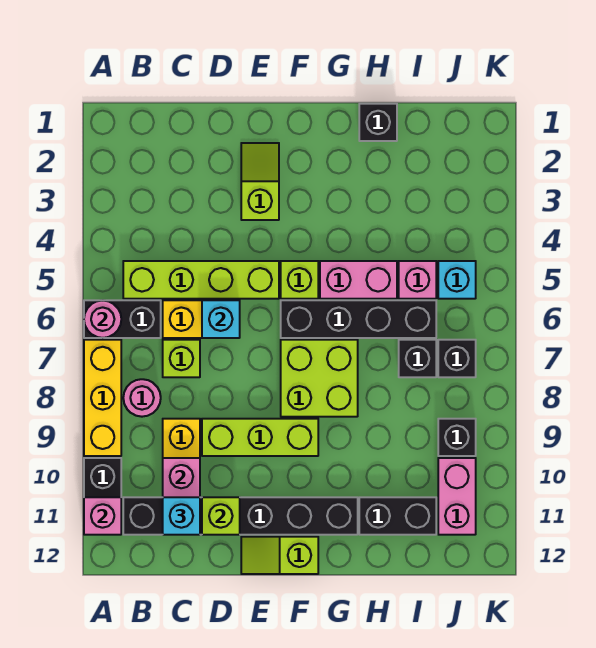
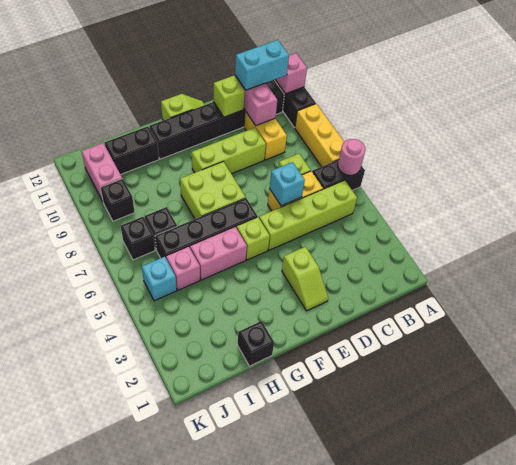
pink round brick B8 level 1 -> none
cyan brick C11 level 3 -> cyan brick B11:C11 level 3

